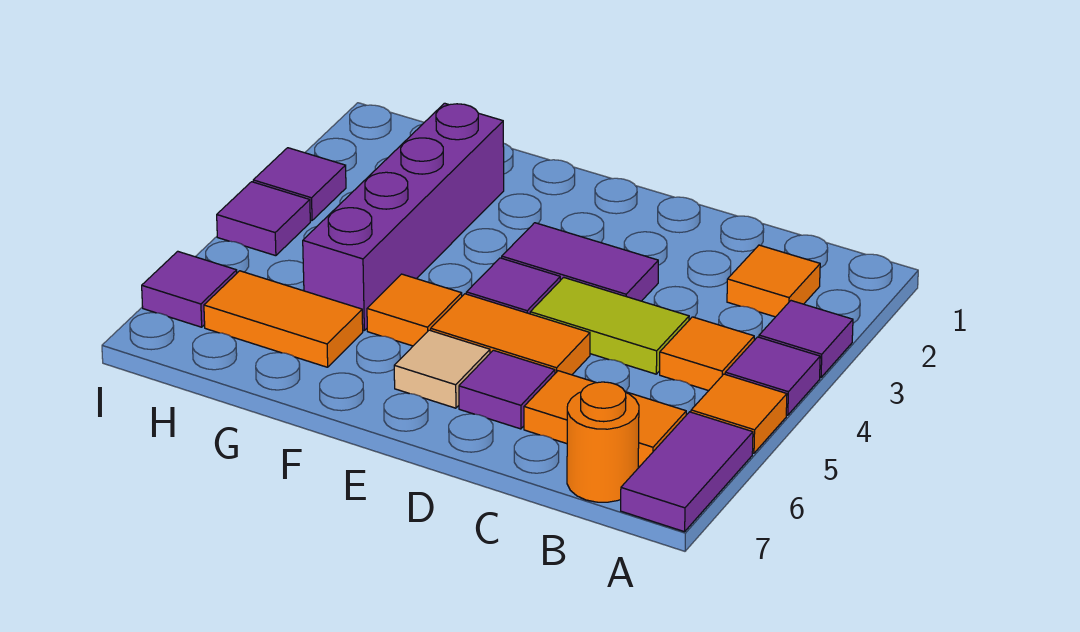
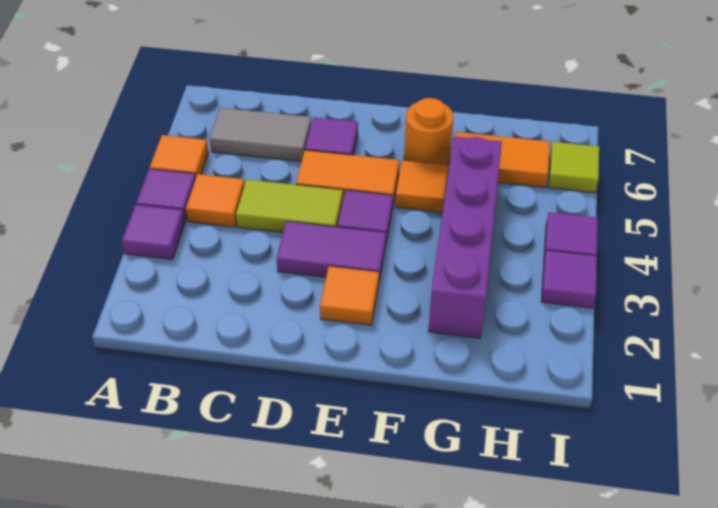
purple tile A6:A7 level 1 -> none
orange tile B2 level 1 -> orange tile E2 level 1
orange tile B6:C6 level 1 -> grey tile B6:C6 level 1
orange round brick B7 level 1 -> orange round brick F6 level 1
tan tile E6 level 1 -> none
purple tile I6 level 1 -> lime tile I6 level 1

